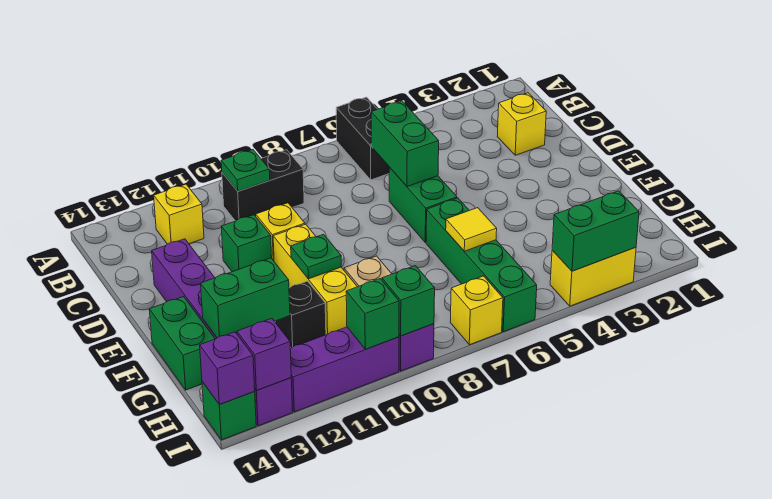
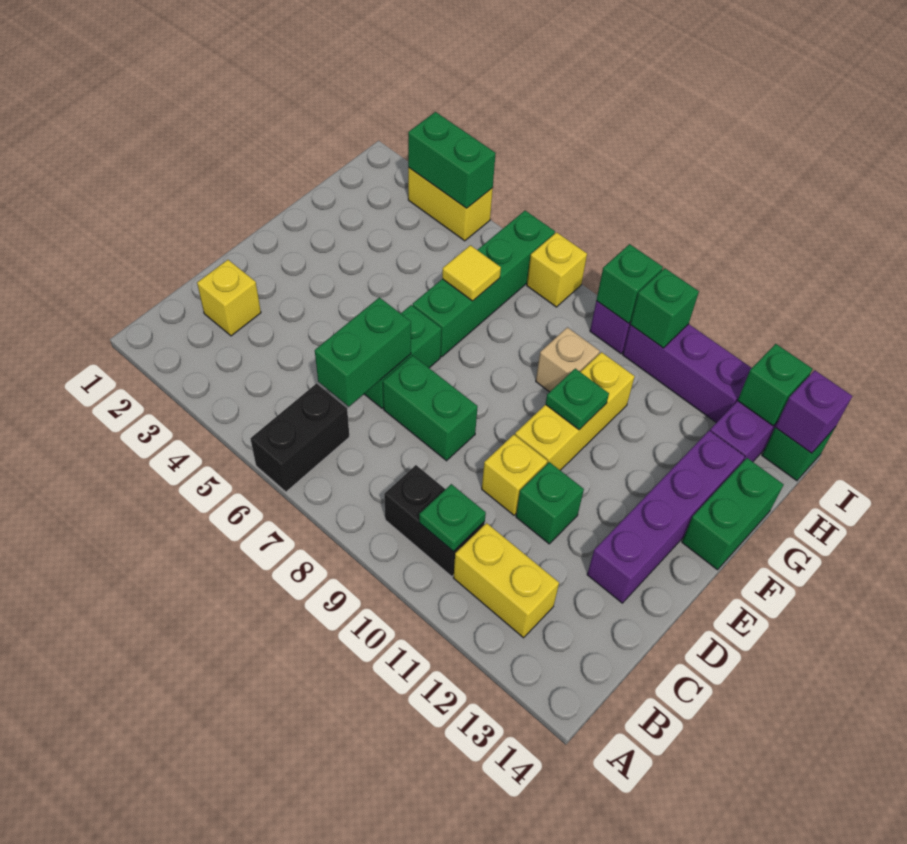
yellow brick B12 level 1 -> yellow brick B11:B12 level 1
black brick G11 level 1 -> none
green brick G12:G13 level 2 -> green brick D7:D8 level 1
purple brick I13 level 2 -> green brick I13 level 2

